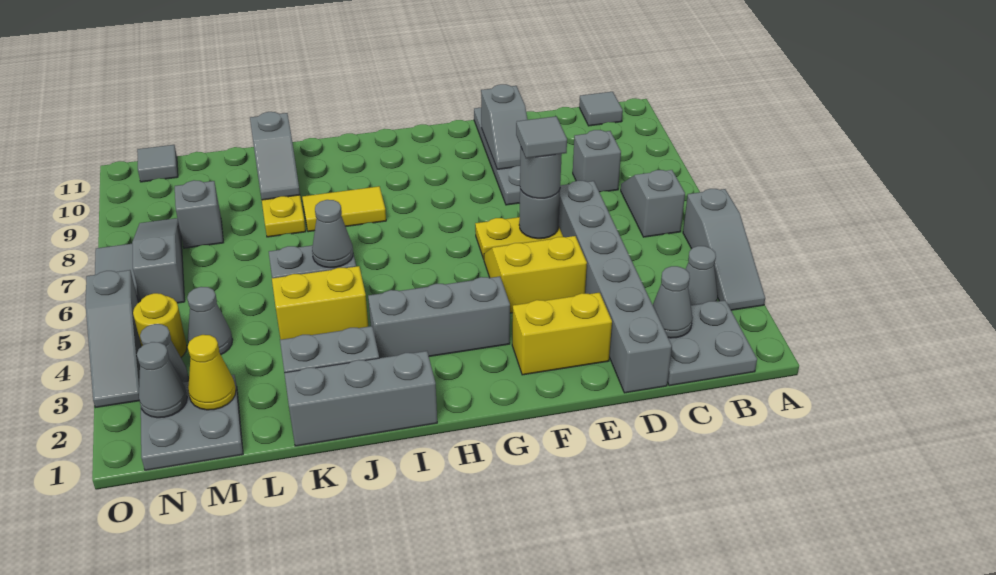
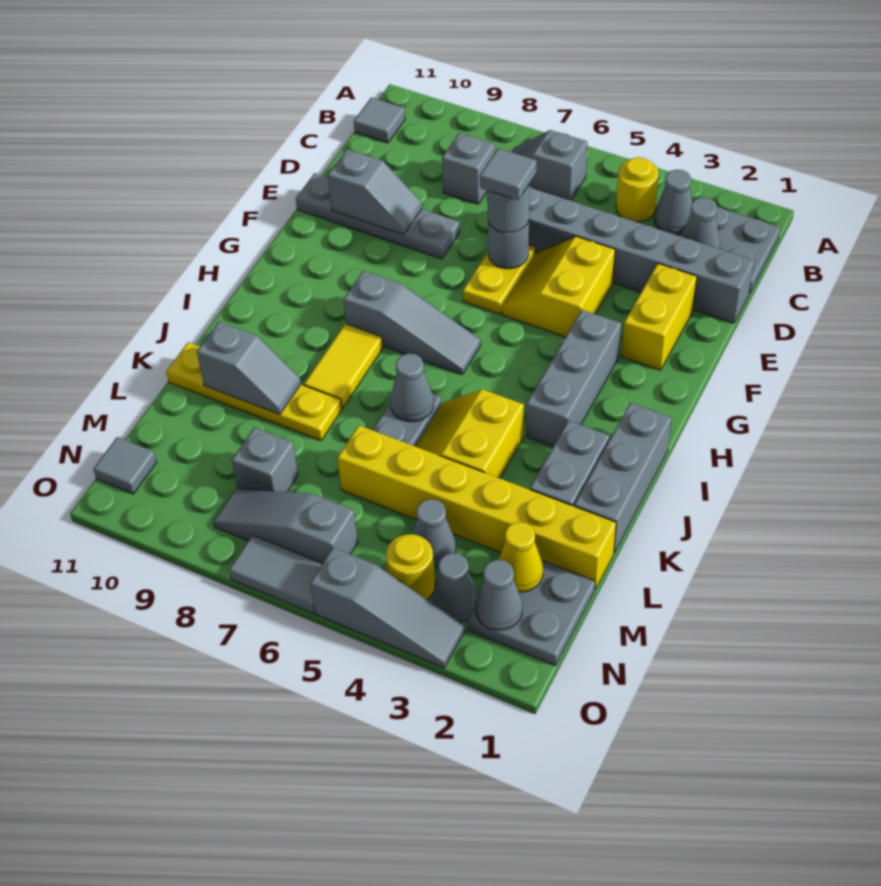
grey slope A3:A5 level 1 top 5 -> grey slope H6:H8 level 1 top 8
none -> yellow round brick B4 level 1
none -> yellow brick L1:L6 level 1

